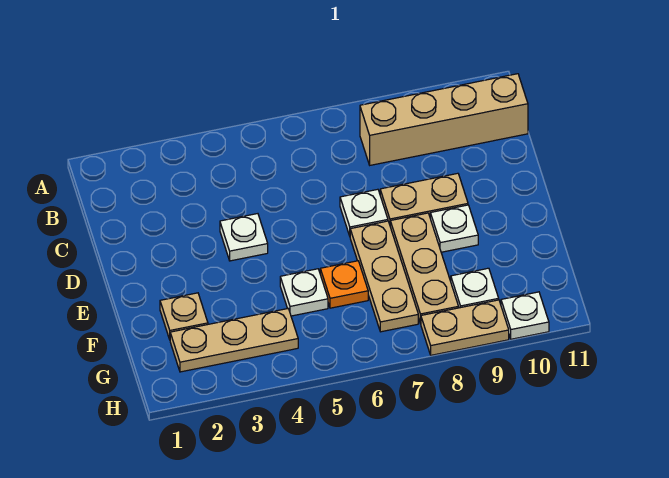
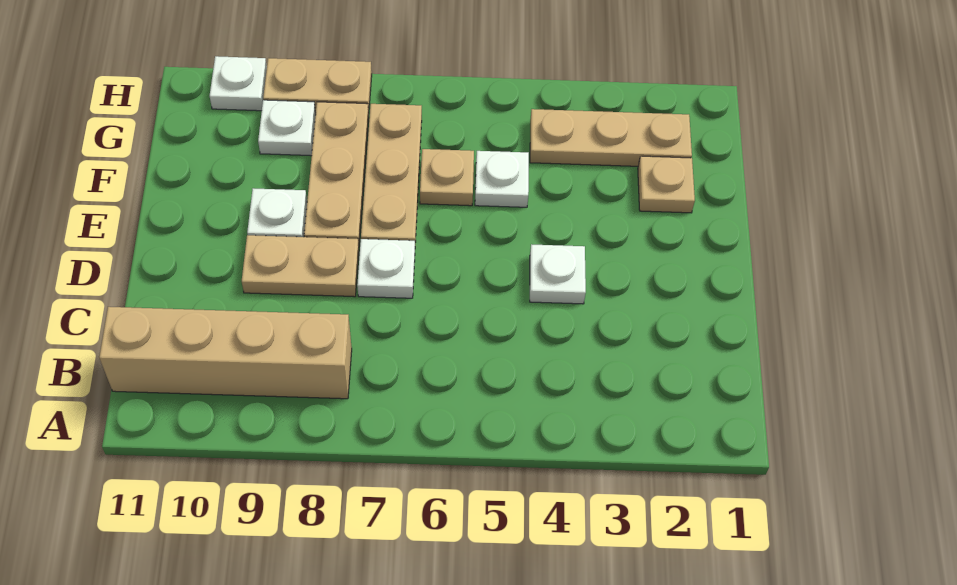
orange plate F6 level 1 -> tan plate F6 level 1

